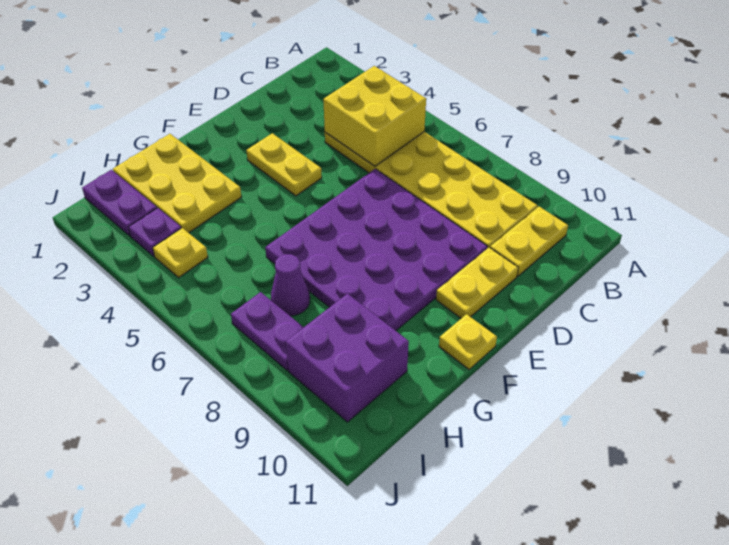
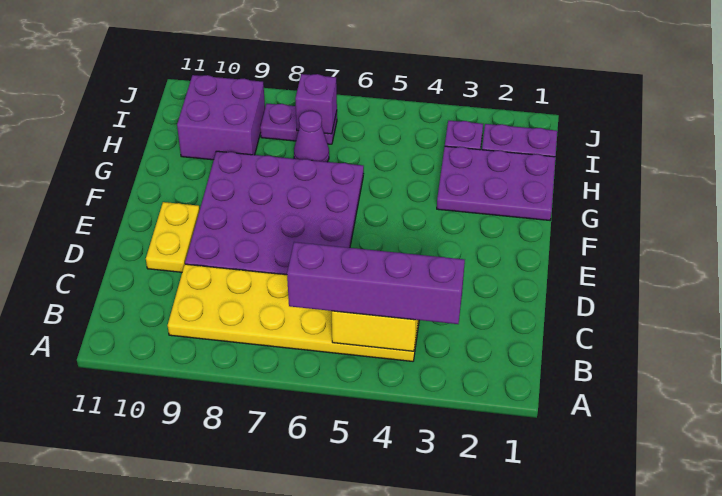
none -> purple brick B3:B6 level 3
yellow plate B10:C10 level 1 -> none
yellow plate E3:E4 level 1 -> none
yellow plate F11 level 1 -> none
yellow plate G1:H3 level 1 -> purple plate G1:H3 level 1
yellow plate I4 level 1 -> none
none -> purple brick I7 level 2

